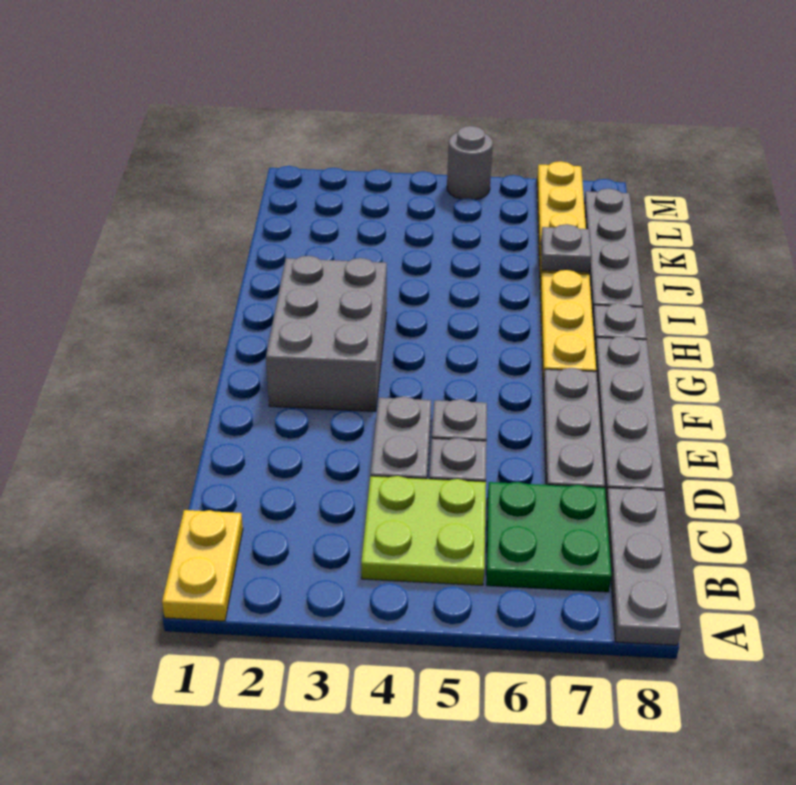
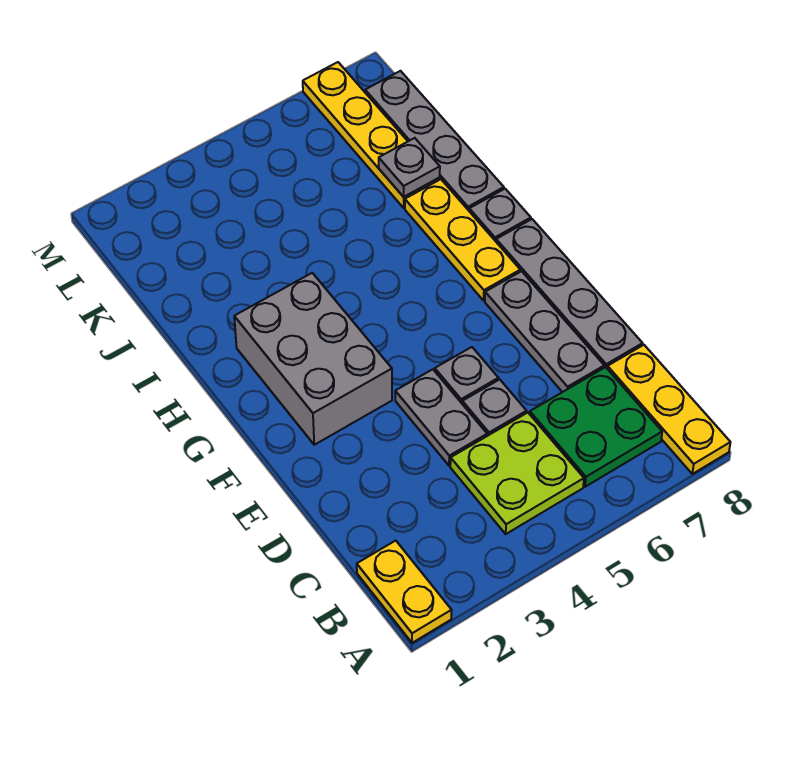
grey plate A8:C8 level 1 -> yellow plate A8:C8 level 1
grey round brick M5 level 1 -> none

